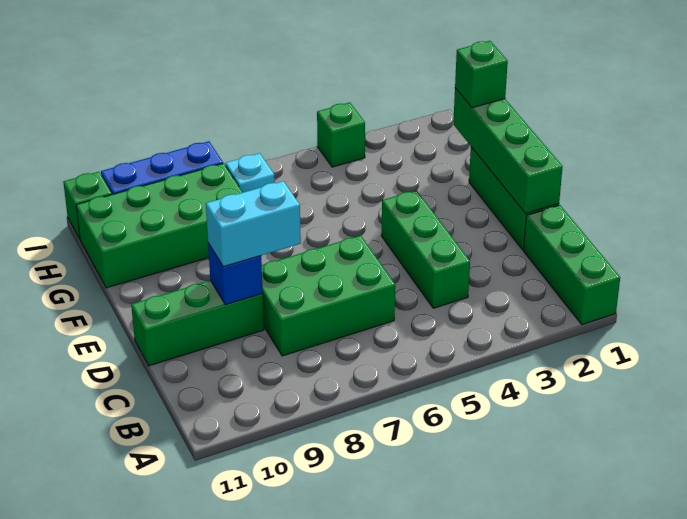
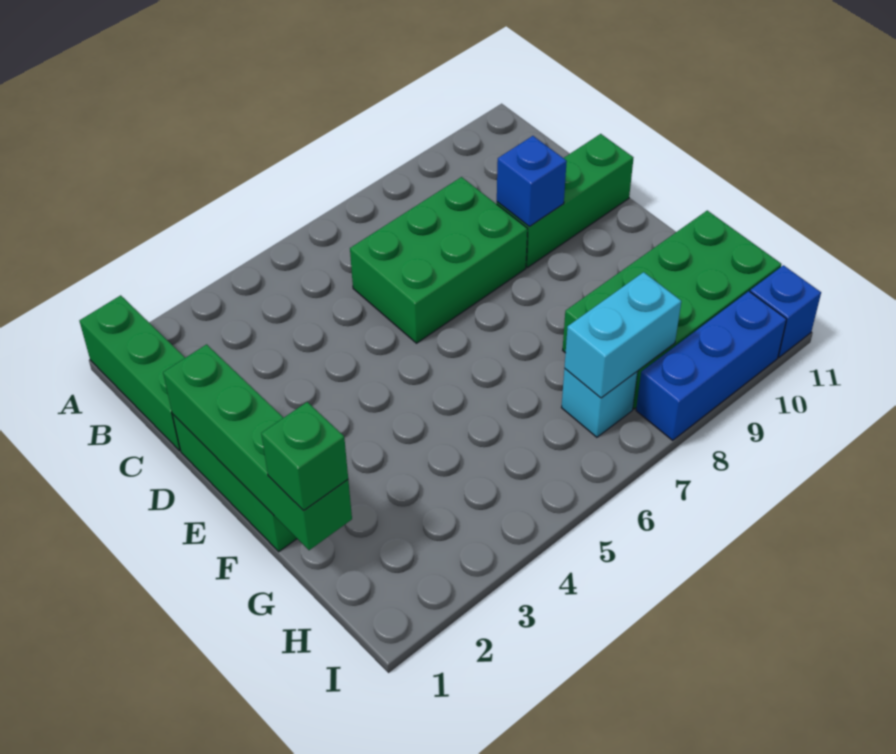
green brick C4:E4 level 1 -> none
cyan brick D8:D9 level 3 -> cyan brick H7:H8 level 2
green brick I4 level 1 -> none
green brick I11 level 1 -> blue brick I11 level 1

